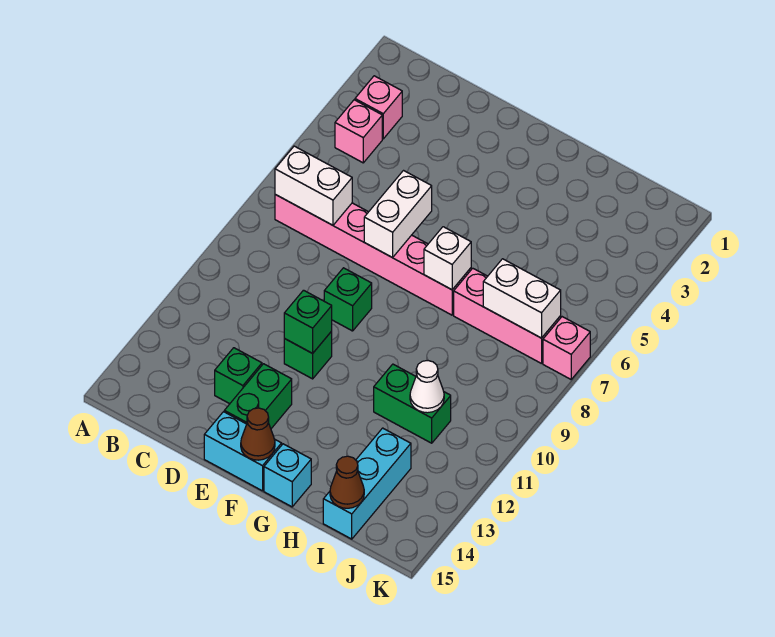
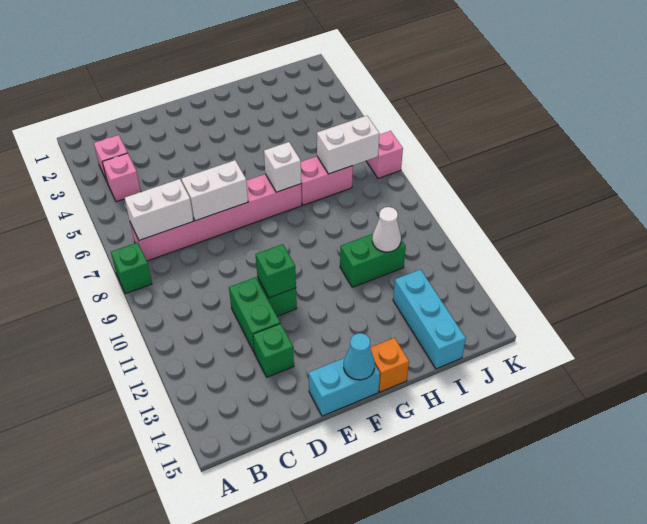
white brick E6:E7 level 2 -> white brick D7:E7 level 2
green brick E9 level 1 -> green brick A8 level 1
green brick E13:E14 level 1 -> green brick D11:D12 level 1
brown cone F15 level 2 -> cyan cone F15 level 2
cyan brick G15 level 1 -> orange brick G15 level 1
pink brick H7:J7 level 1 -> pink brick H7:I7 level 1
brown cone I15 level 2 -> none

